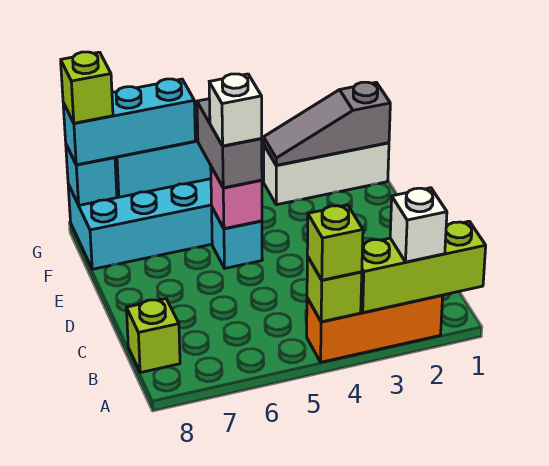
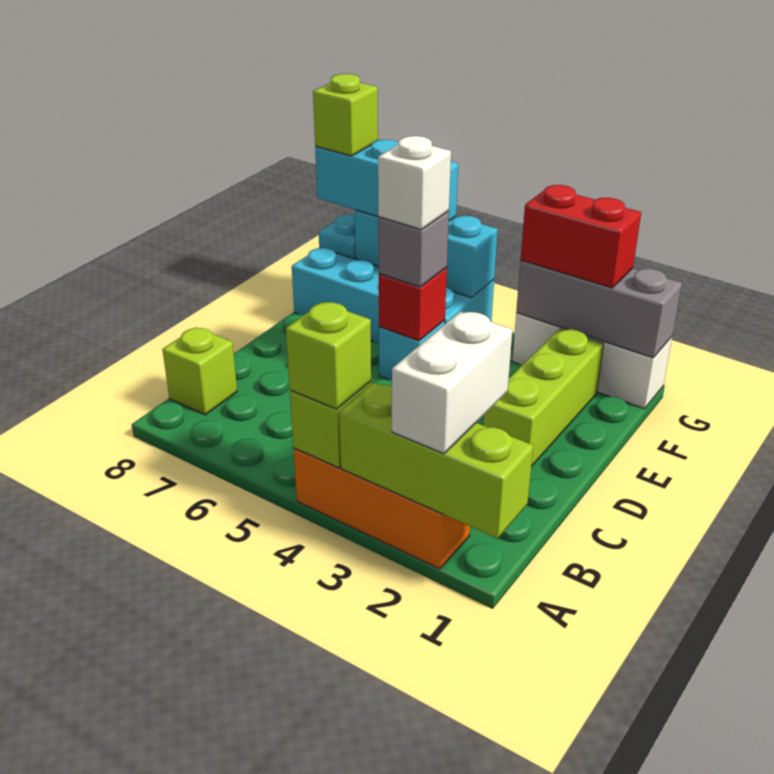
white brick A2 level 3 -> white brick A2:B2 level 3
none -> lime brick D2:F2 level 1
pink brick E5 level 2 -> red brick E5 level 2
grey brick E5:F5 level 3 -> grey brick E5 level 3
grey slope G1:G3 level 2 top 1 -> grey brick G1:G3 level 2
none -> red brick G2:G3 level 3
cyan brick G8 level 2 -> cyan plate G8 level 2

